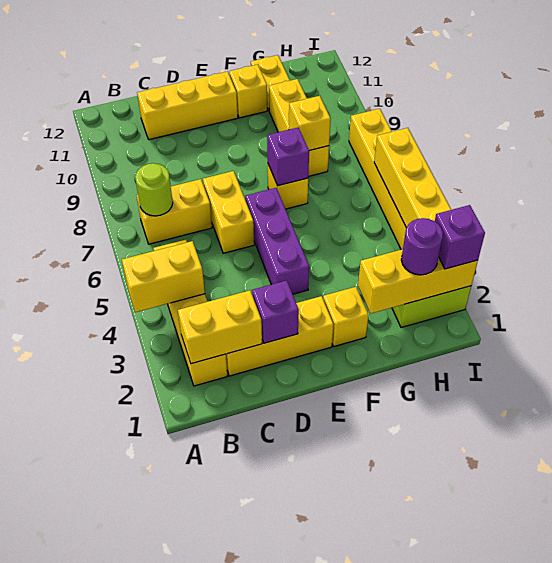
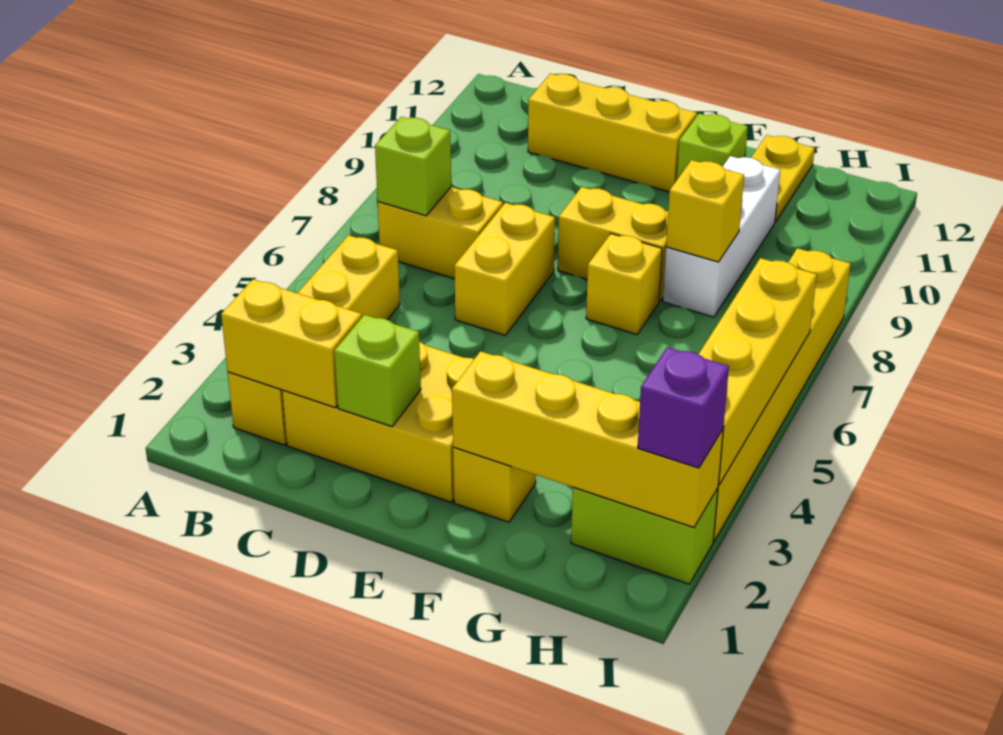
yellow brick A4:B4 level 2 -> yellow brick E8:F8 level 1
lime round brick B7 level 2 -> lime brick B7 level 2
yellow brick C2:E2 level 1 -> yellow brick C2:E3 level 1
purple brick D2 level 2 -> lime brick D2 level 2
purple brick E4:E6 level 1 -> none
purple brick F7 level 2 -> none
yellow brick F11 level 1 -> lime brick F11 level 1
yellow brick G2:I2 level 2 -> yellow brick F2:I2 level 2
yellow brick G8:G10 level 1 -> white brick G8:G10 level 1
purple round brick H2 level 3 -> none

